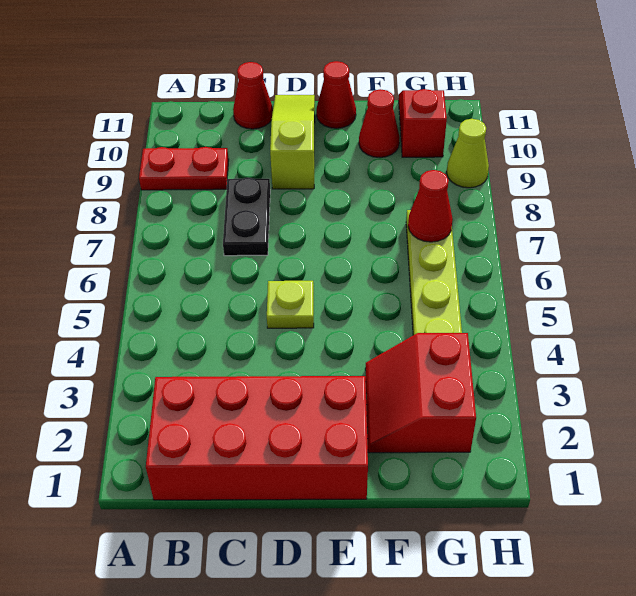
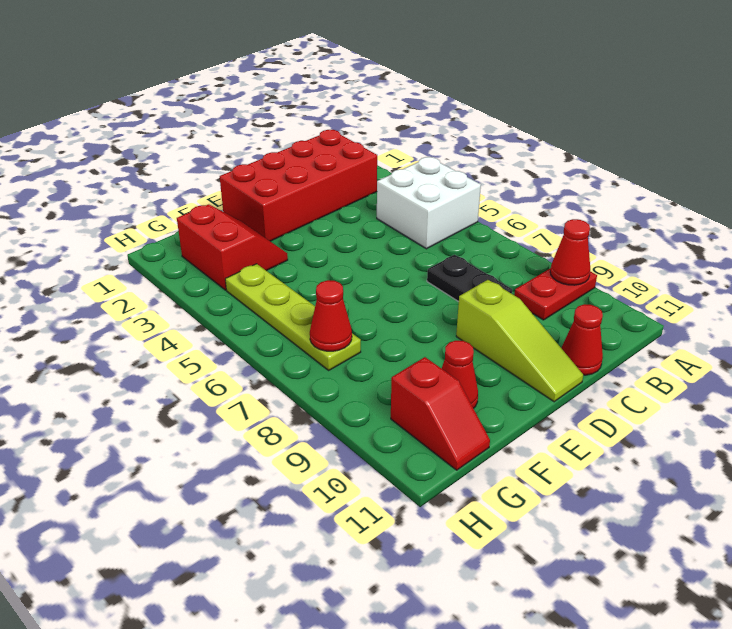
none -> white brick A4:B5 level 1
lime plate D5 level 1 -> none
red cone E11 level 1 -> red cone A9 level 2
lime cone H9 level 1 -> none

